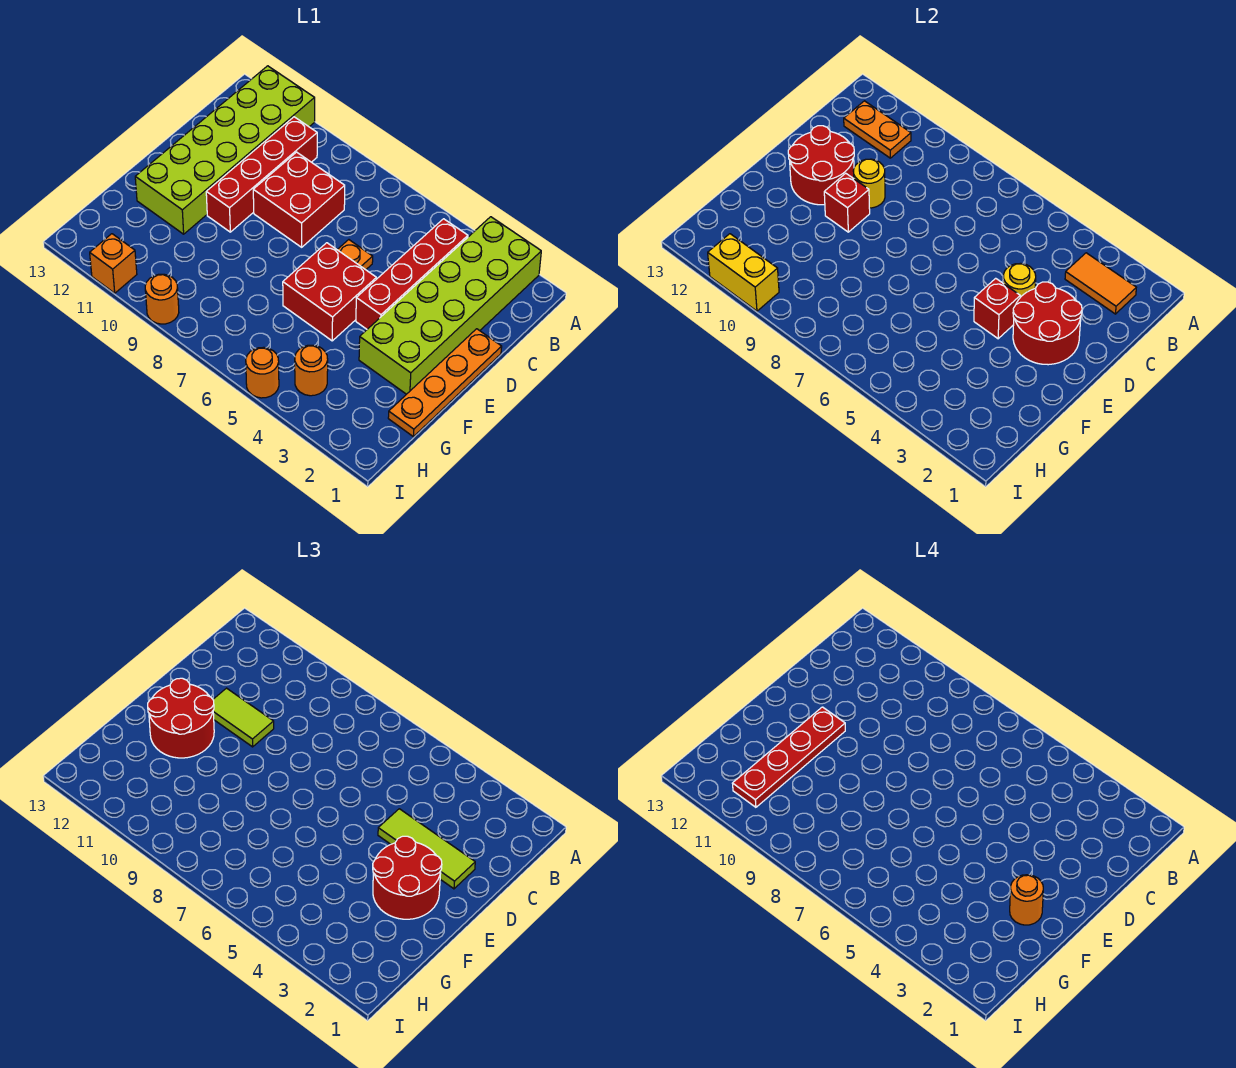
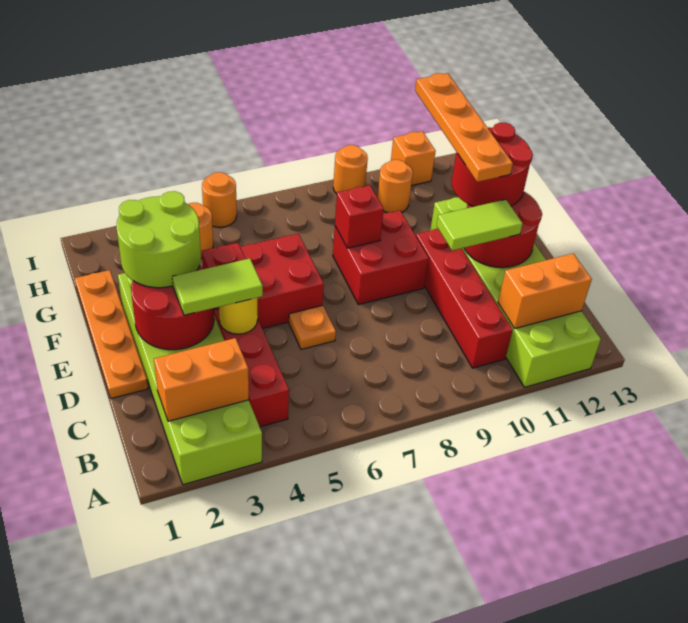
orange tile B2:B3 level 2 -> orange brick B2:B3 level 2
orange plate B11:B12 level 2 -> orange brick B11:B12 level 2
red brick C8:D9 level 1 -> red brick E8:F9 level 1
lime tile D2:D4 level 3 -> lime tile D3:D4 level 3
yellow round brick D10 level 2 -> none
red round brick E2:F3 level 3 -> lime round brick E2:F3 level 3
red brick E10 level 2 -> red brick F8 level 2
red plate E11:H11 level 4 -> orange plate E11:H11 level 4
orange round brick F2 level 4 -> orange round brick H10 level 1
yellow brick I10:I11 level 2 -> none

